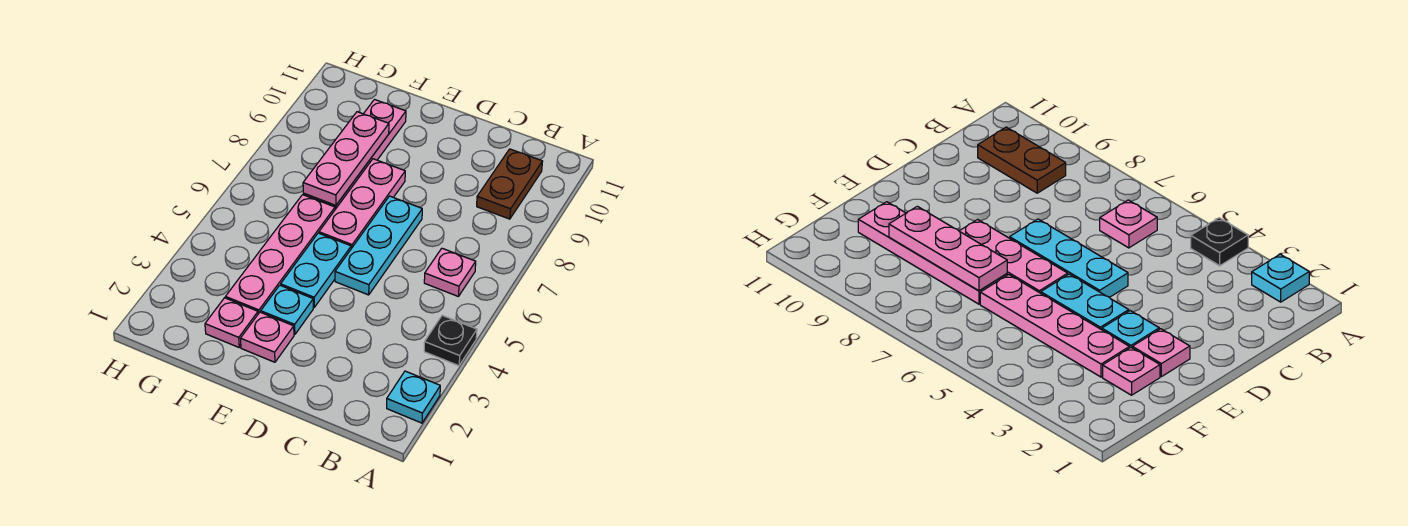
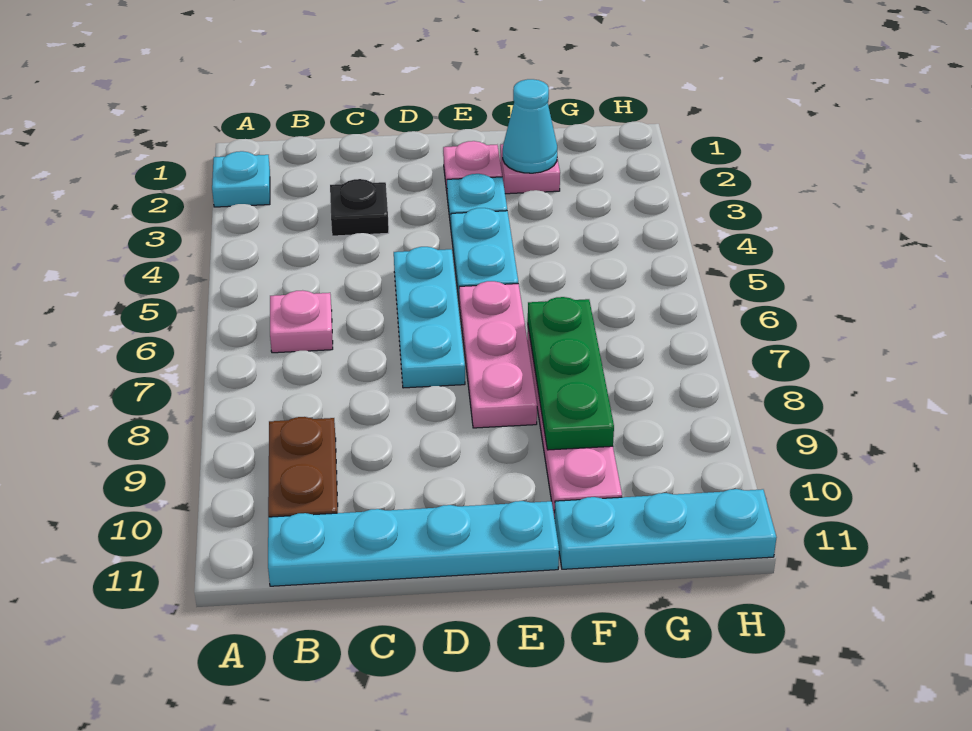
black plate A4 level 1 -> black plate C3 level 1
none -> cyan plate B11:E11 level 1
none -> cyan cone F2 level 2
pink plate F3:F6 level 1 -> none
pink plate F7:F9 level 2 -> green plate F7:F9 level 2
none -> cyan plate F11:H11 level 1

